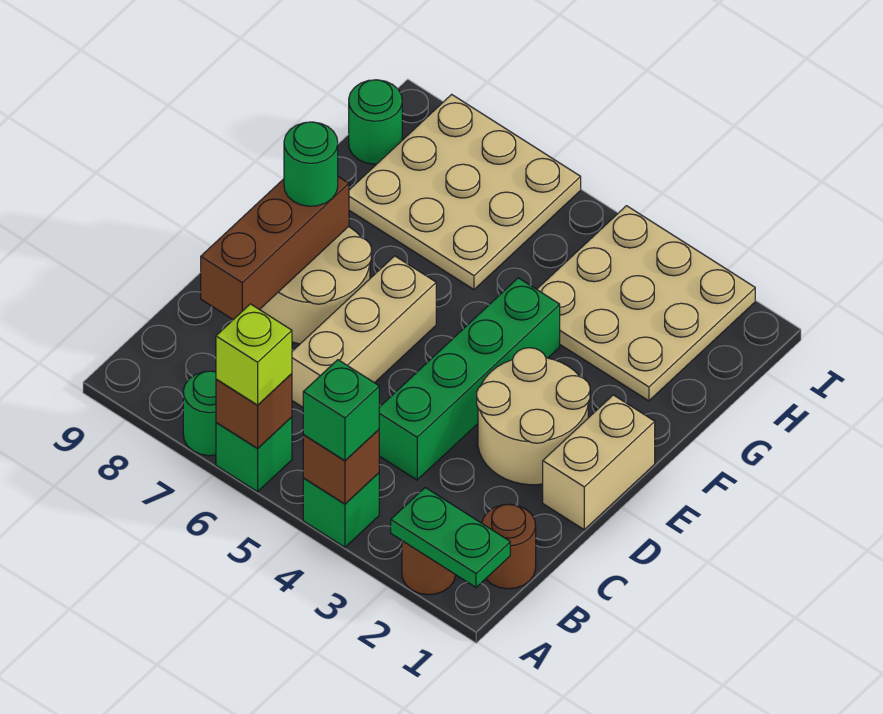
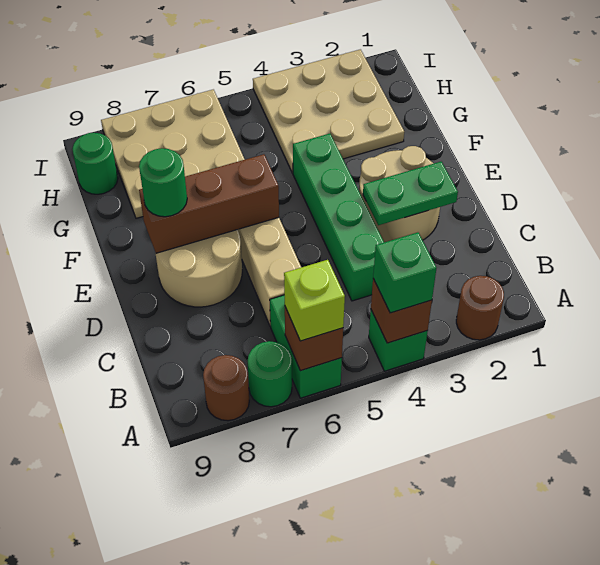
green plate A1:A2 level 2 -> green plate D2:D3 level 2
green brick A6 level 1 -> green brick A6:B6 level 1
brown round brick B1 level 1 -> brown round brick A8 level 1
brown brick C8:E8 level 2 -> brown brick E6:E8 level 2
tan brick D1:E1 level 1 -> none

